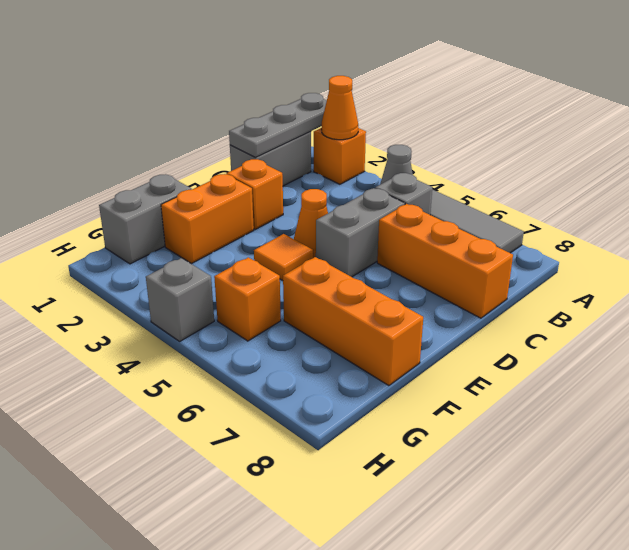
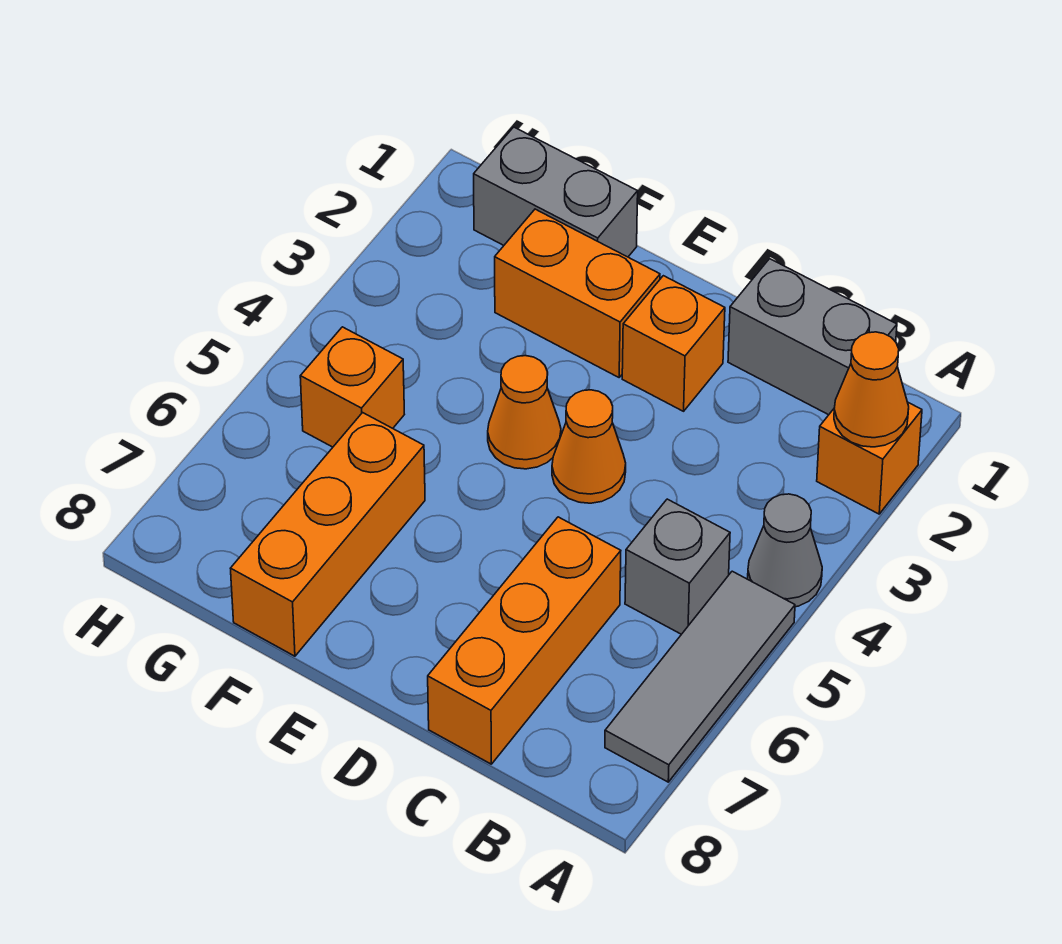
grey plate A1:C1 level 2 -> none
grey brick C5:D5 level 1 -> none
orange tile E4 level 1 -> orange cone E4 level 1
grey brick H4 level 1 -> none

